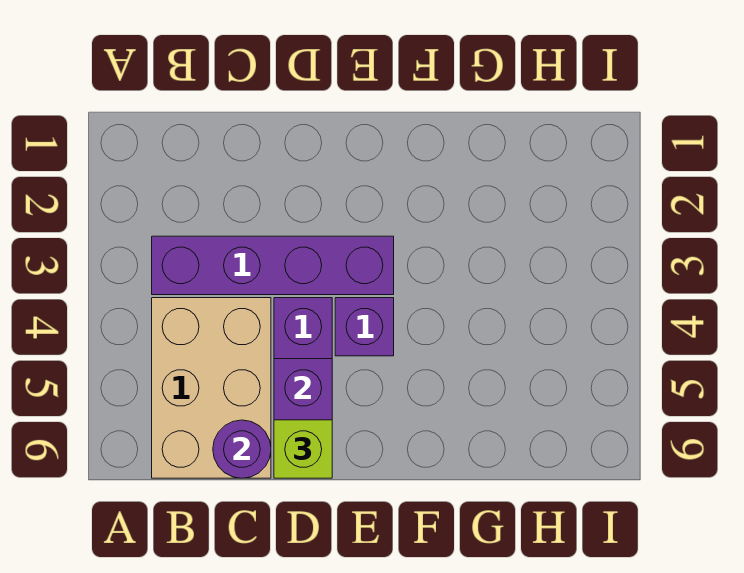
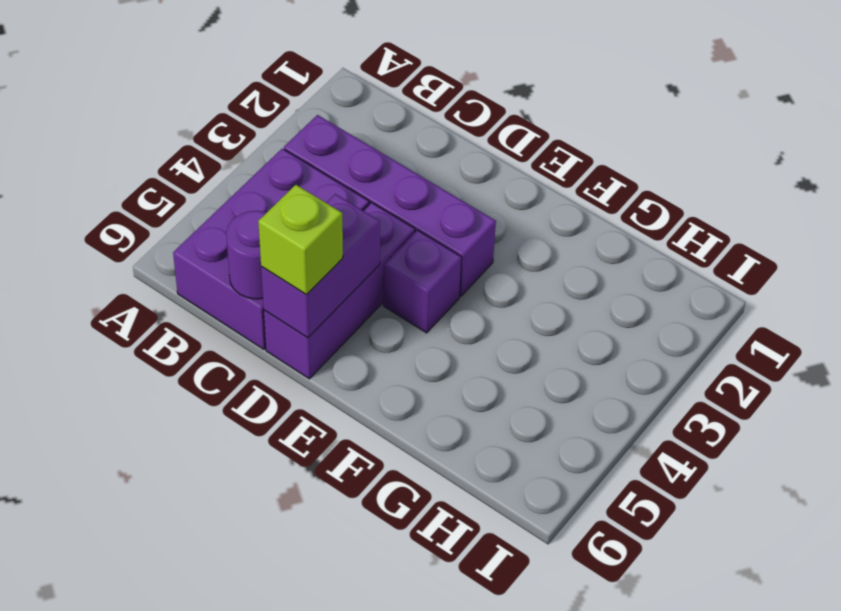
tan brick B4:C6 level 1 -> purple brick B4:C6 level 1

